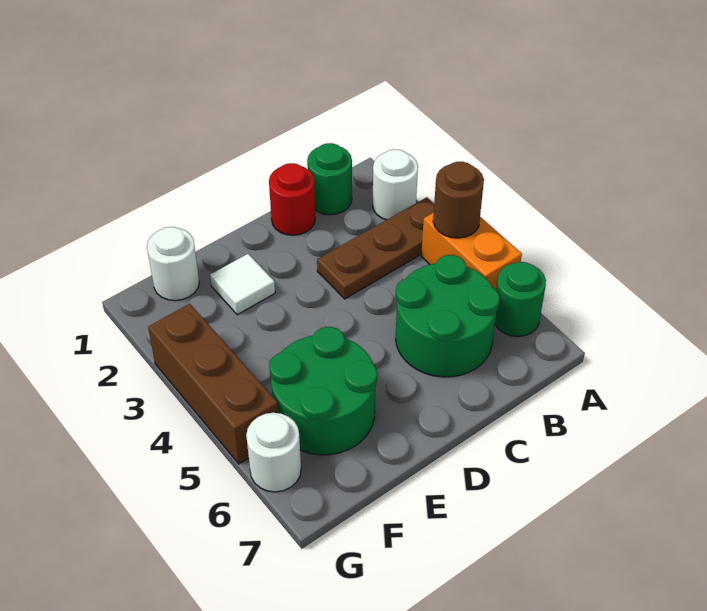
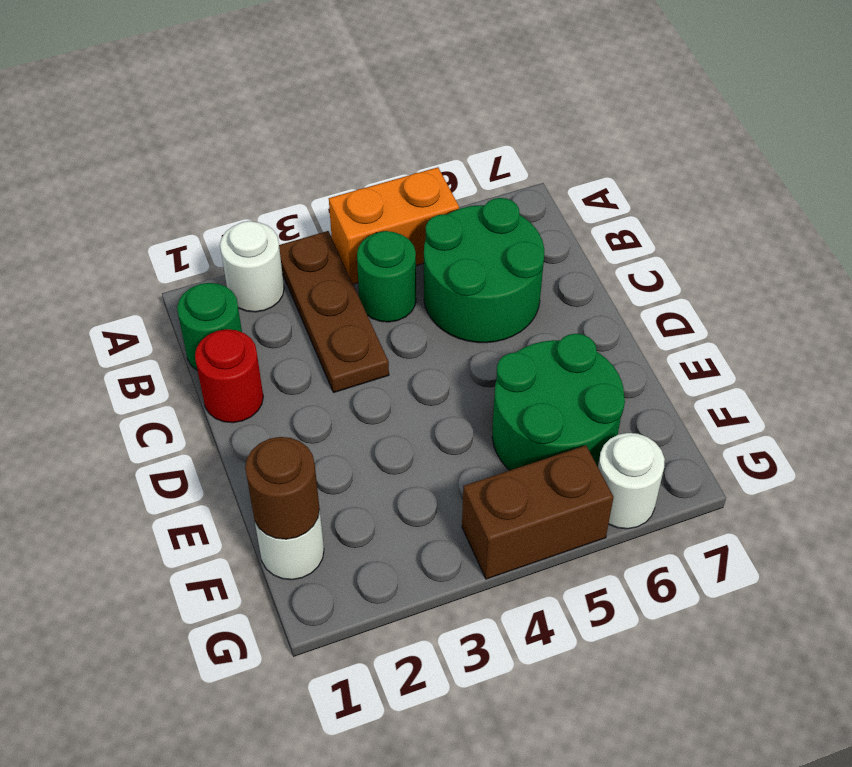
brown round brick A4 level 2 -> brown round brick F1 level 2
green round brick A6 level 1 -> green round brick B4 level 1
white tile E2 level 1 -> none
brown brick G3:G5 level 1 -> brown brick G4:G5 level 1

